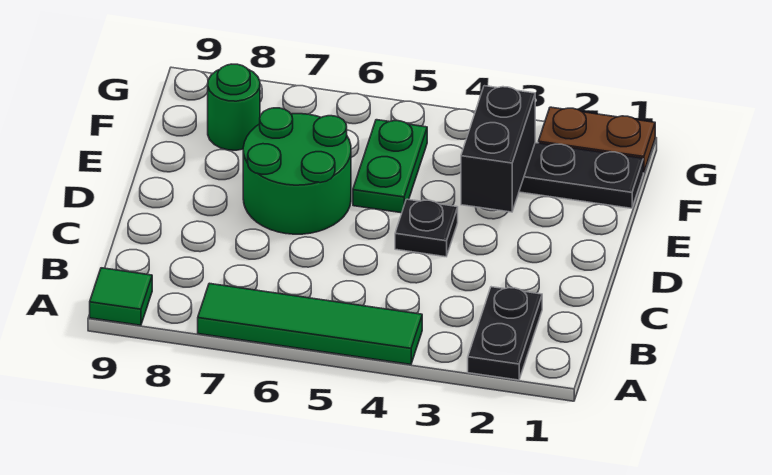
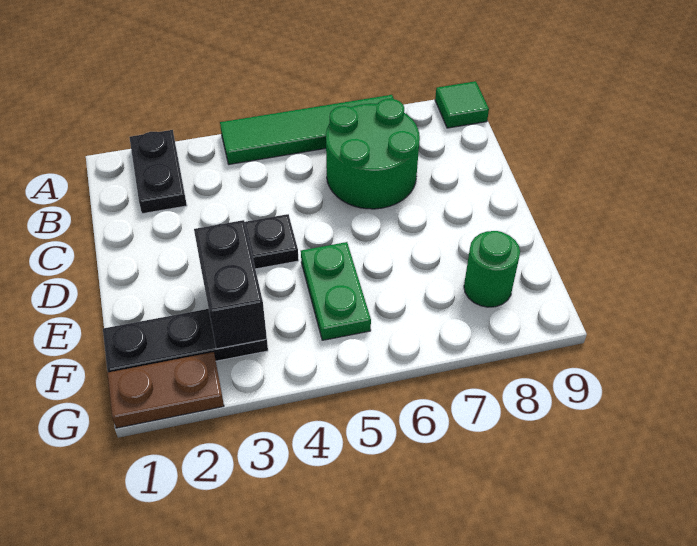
green round brick D6:E7 level 1 -> green round brick B6:C7 level 1

